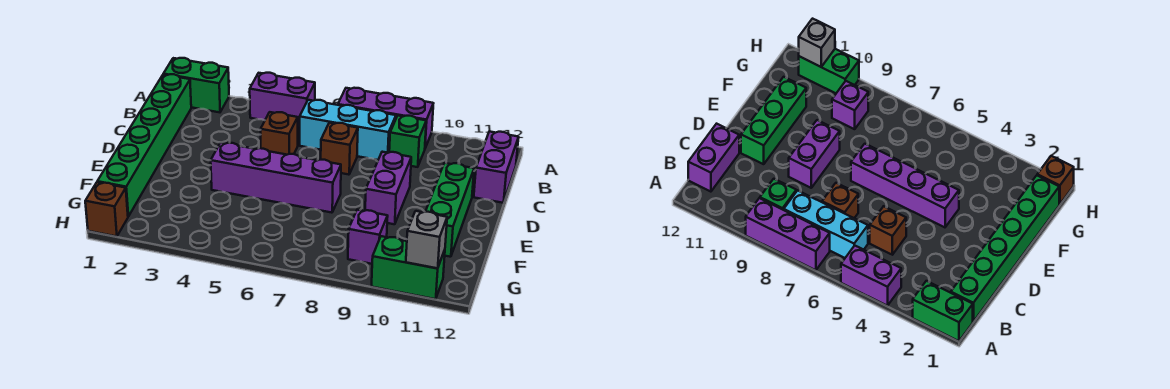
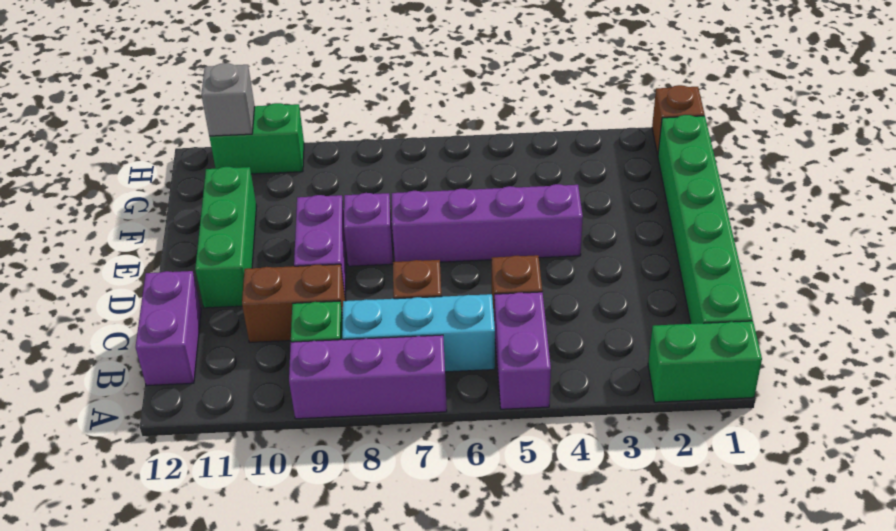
purple brick A4:A5 level 1 -> purple brick A5:B5 level 1
none -> brown brick C9:C10 level 1
purple brick G9 level 1 -> purple brick E8 level 1

